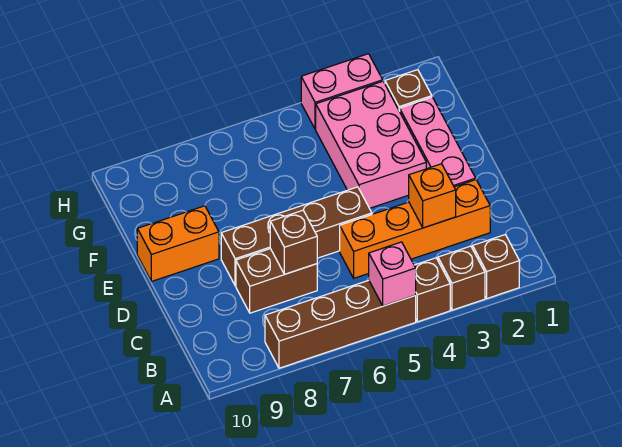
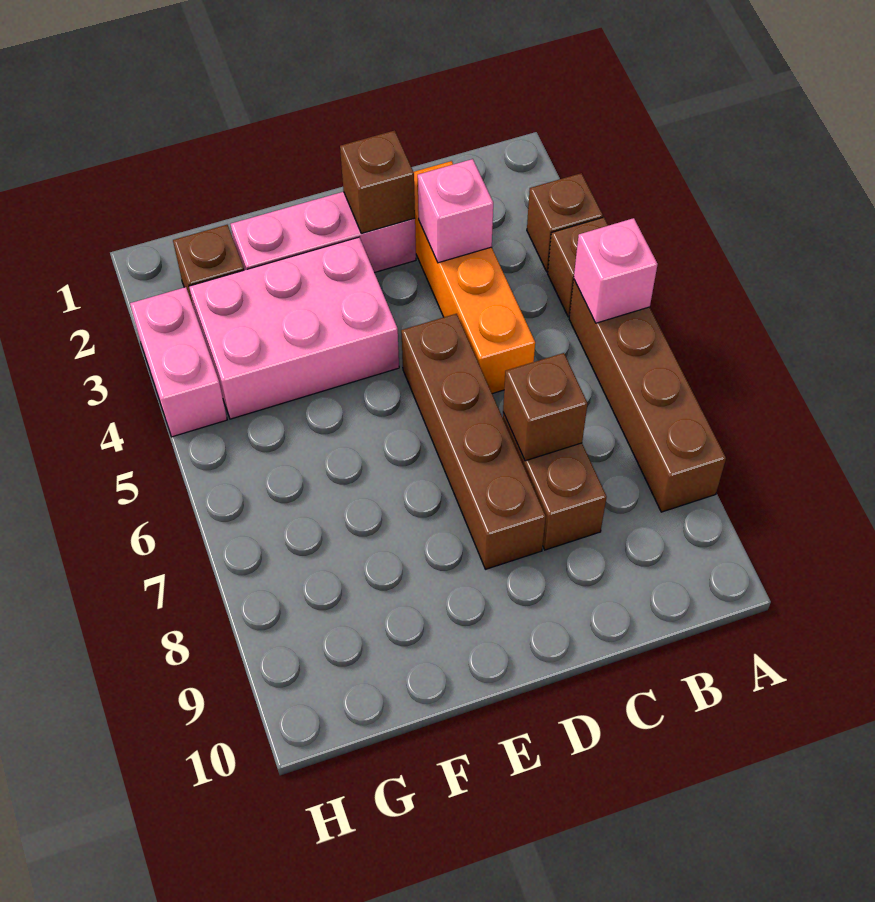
brown brick A2 level 1 -> brown brick D2 level 2
orange brick C3 level 2 -> pink brick C3 level 2
orange brick E9:E10 level 1 -> none

